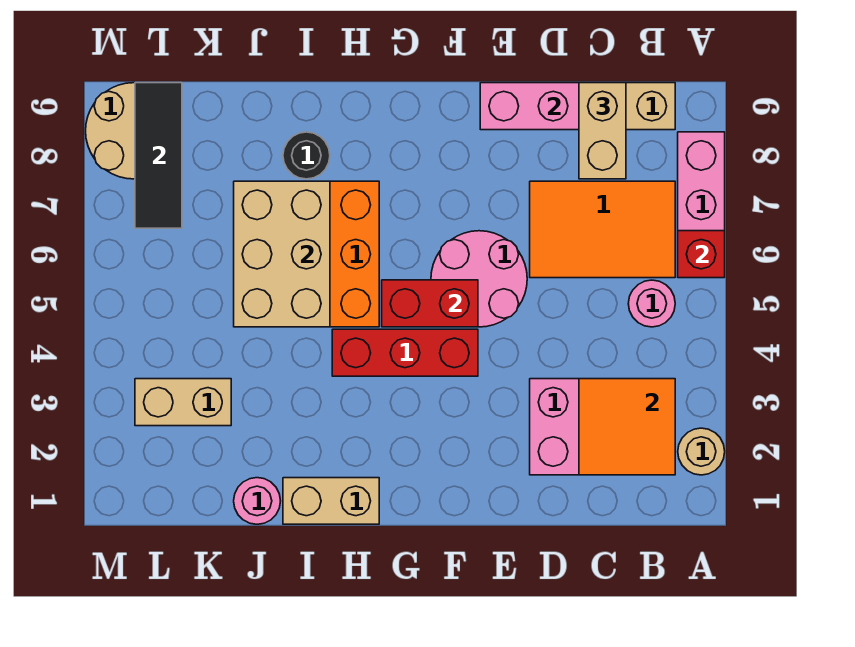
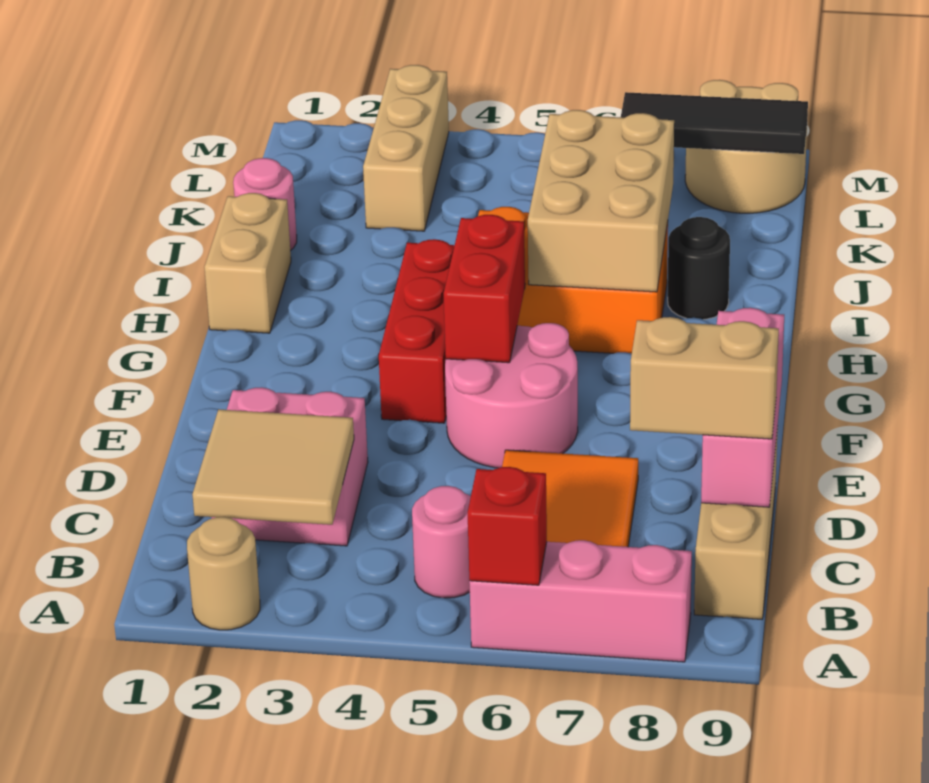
orange tile B2:C3 level 2 -> tan tile B2:C3 level 2
tan brick I5:J7 level 2 -> tan brick H6:J7 level 2
tan brick K3:L3 level 1 -> tan brick K3:M3 level 1

